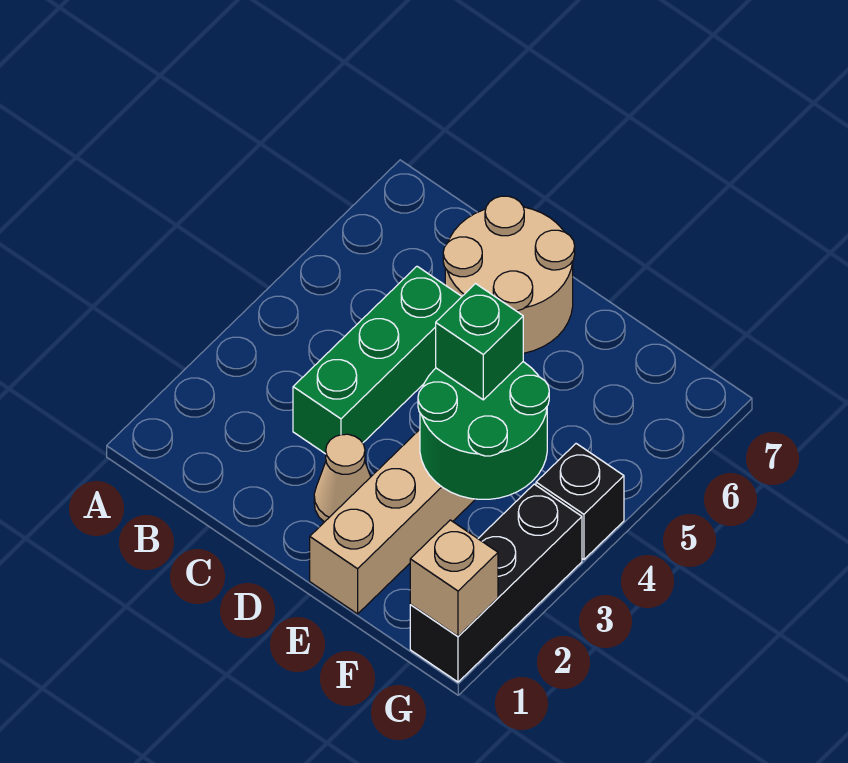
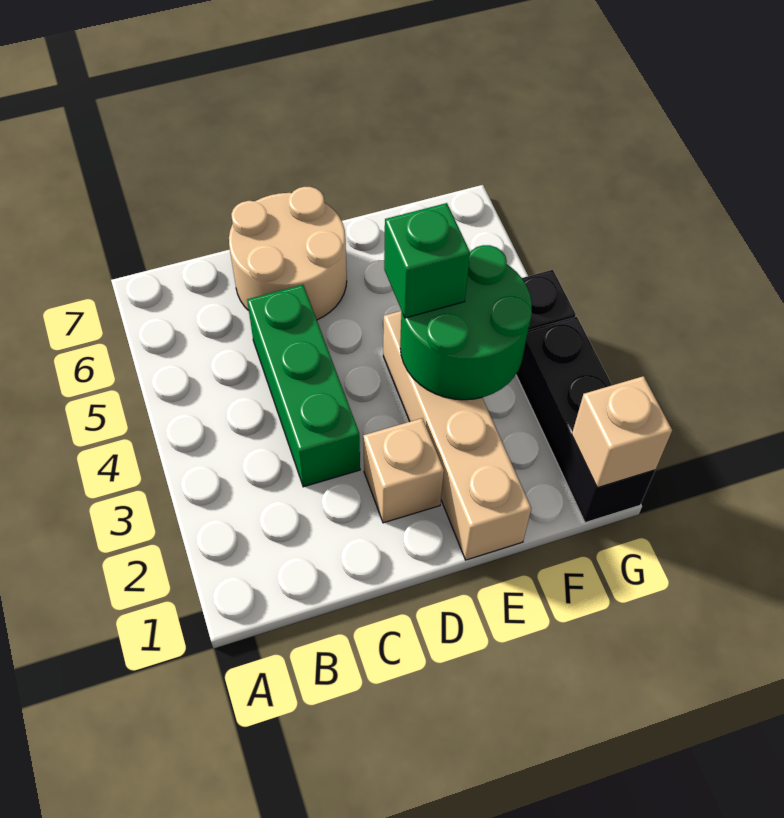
tan cone D2 level 1 -> tan brick D2 level 1

